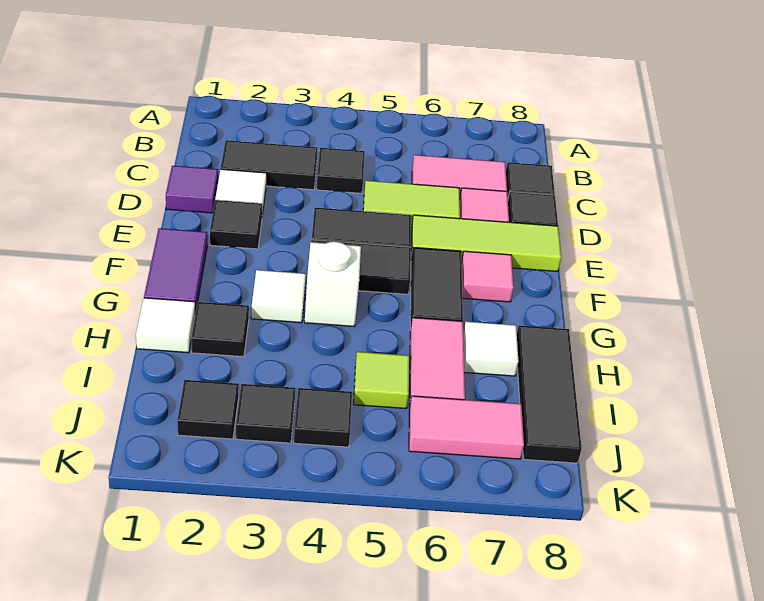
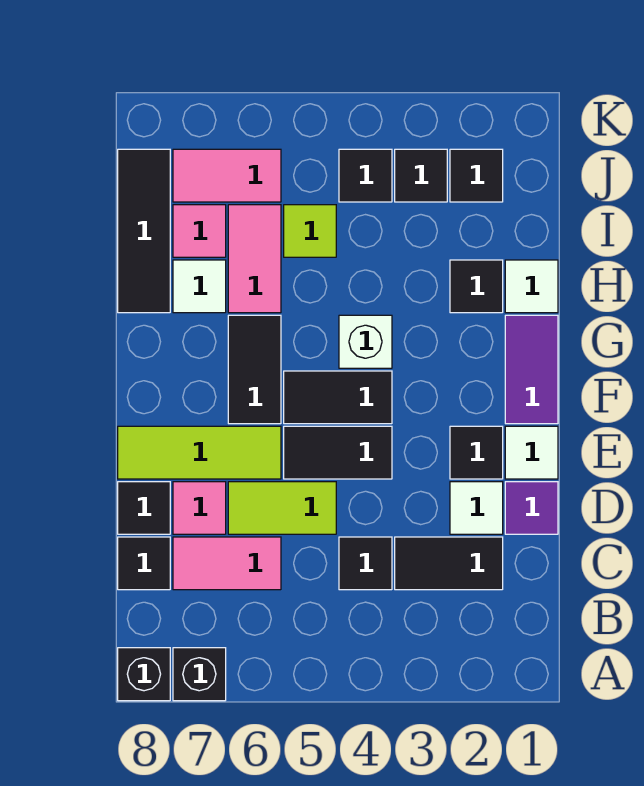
none -> black brick A7 level 1
none -> black brick A8 level 1
pink tile F7 level 1 -> pink tile I7 level 1
white tile G3 level 1 -> white tile E1 level 1

